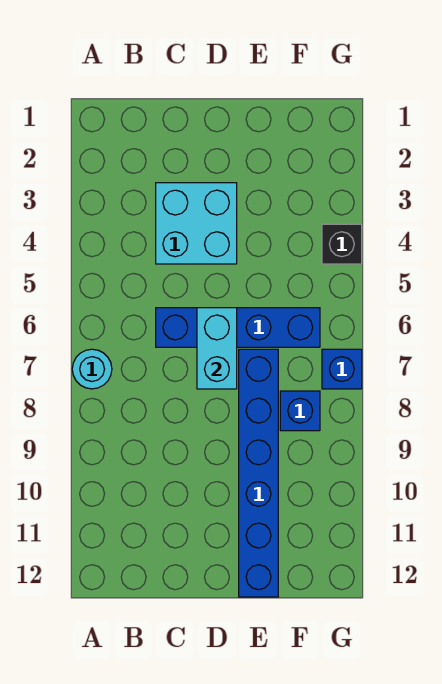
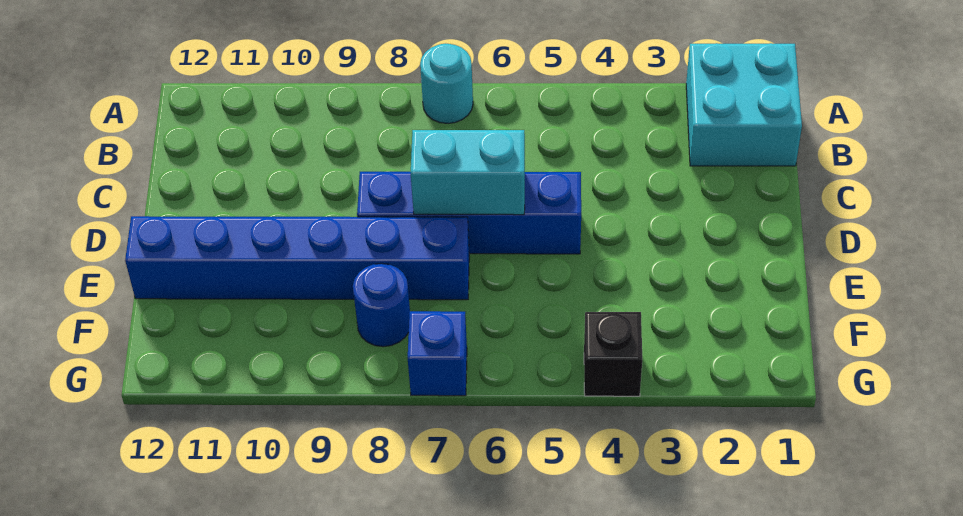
cyan brick C3:D4 level 1 -> cyan brick A1:B2 level 1
blue brick C6:F6 level 1 -> blue brick D5:D8 level 1
blue brick F8 level 1 -> blue round brick F8 level 1

